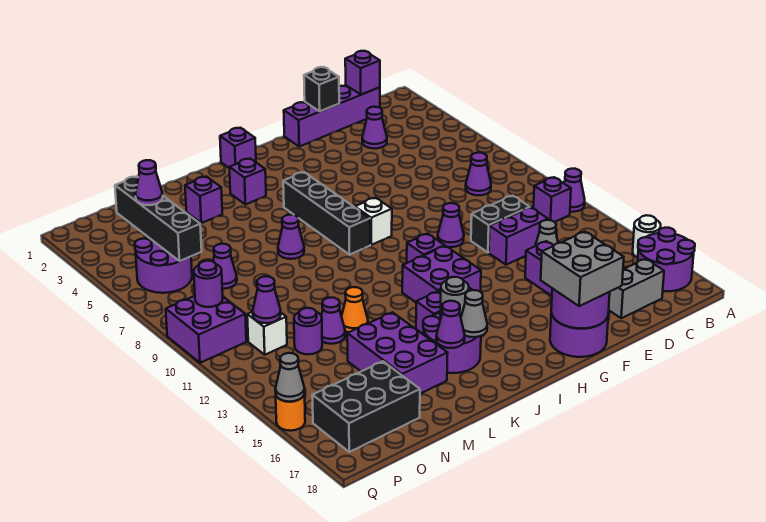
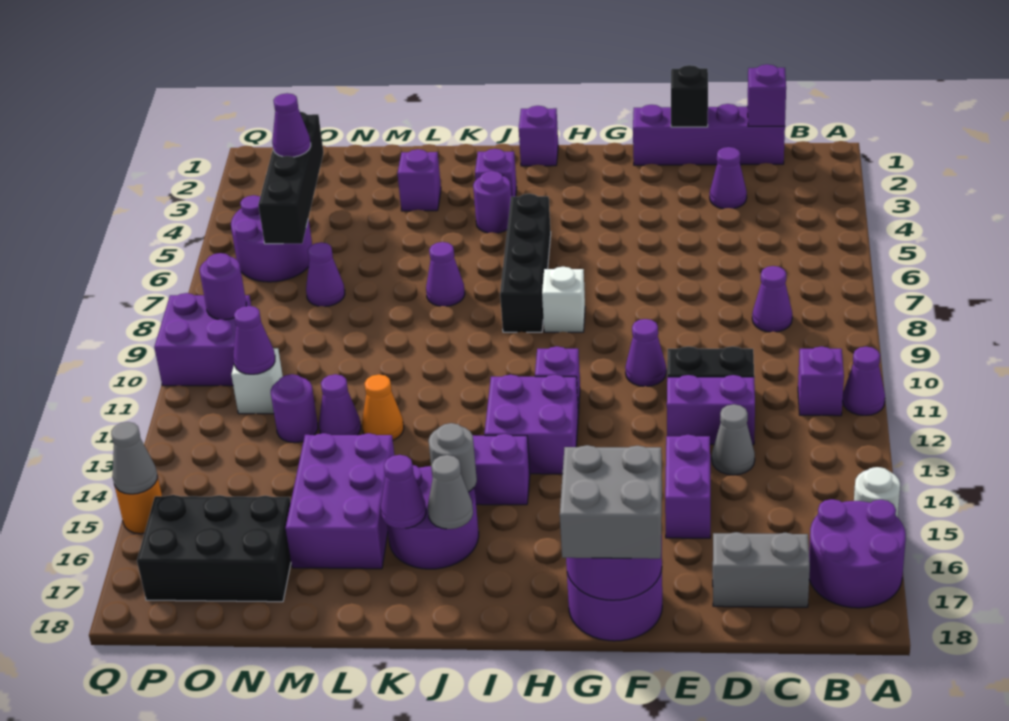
none -> purple round brick J4 level 1

